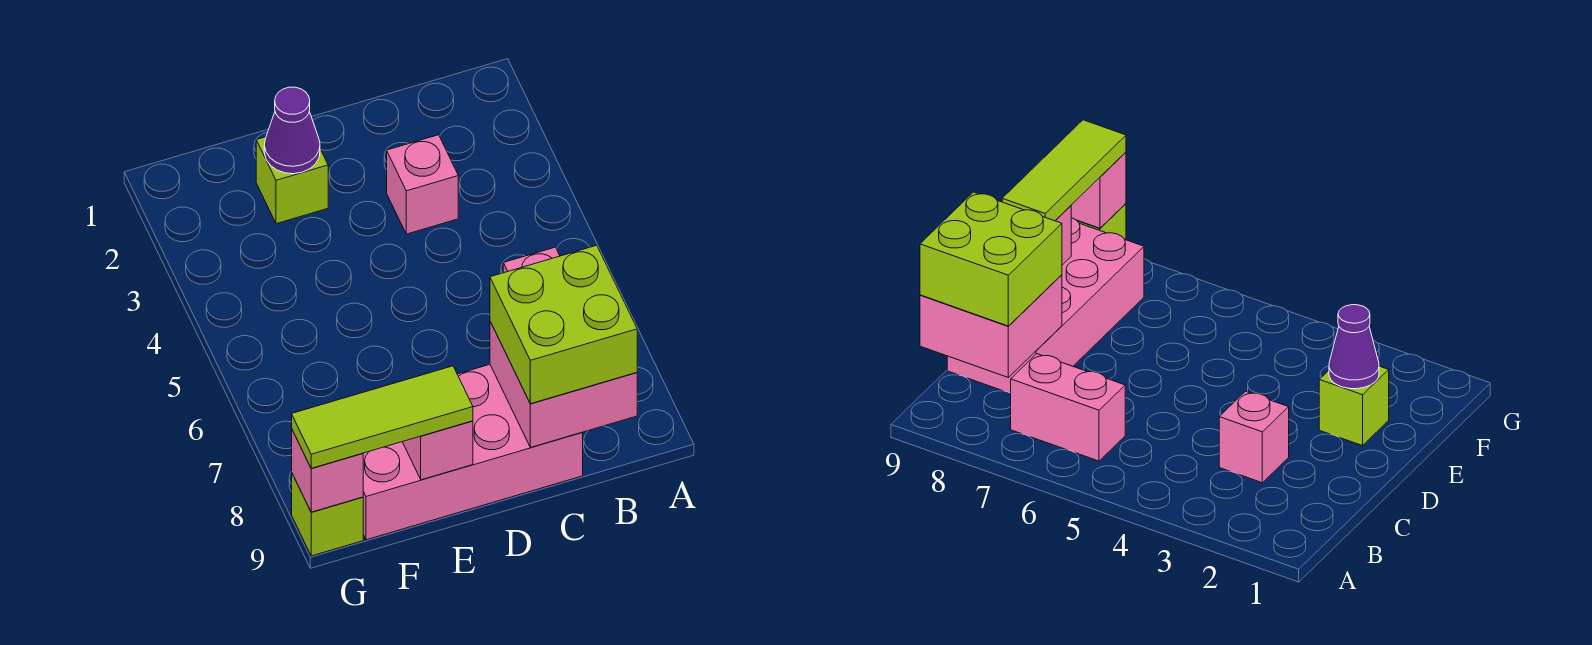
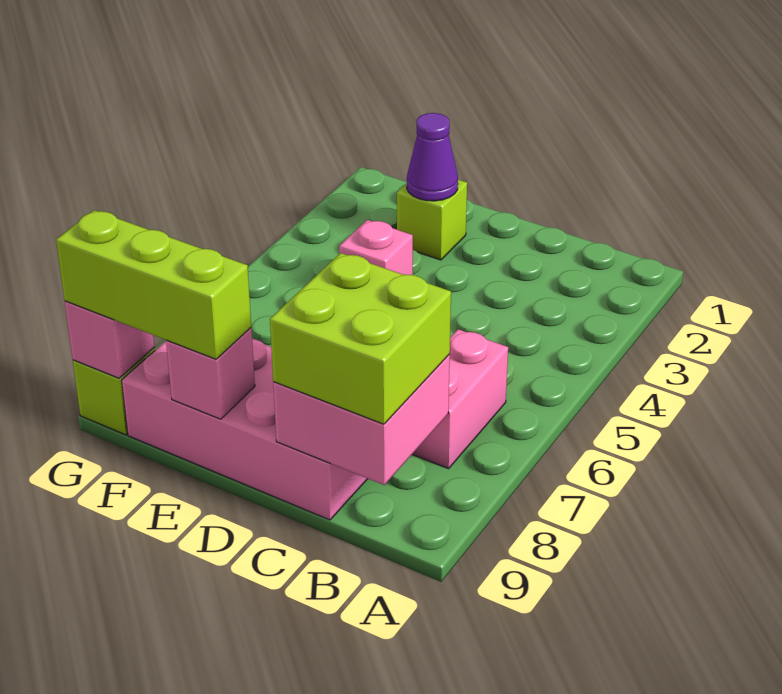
pink brick C3 level 1 -> pink brick E4 level 1
lime tile E9:G9 level 3 -> lime brick E9:G9 level 3

